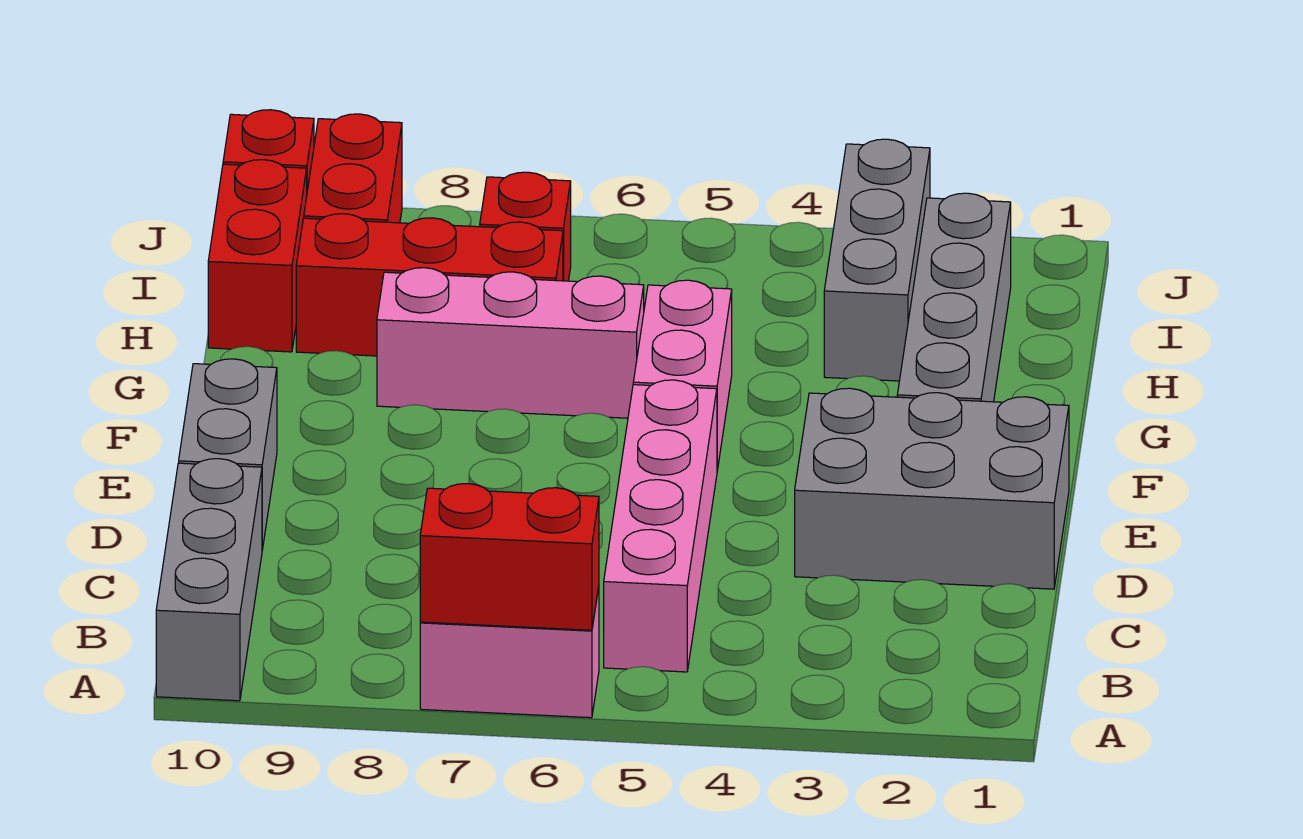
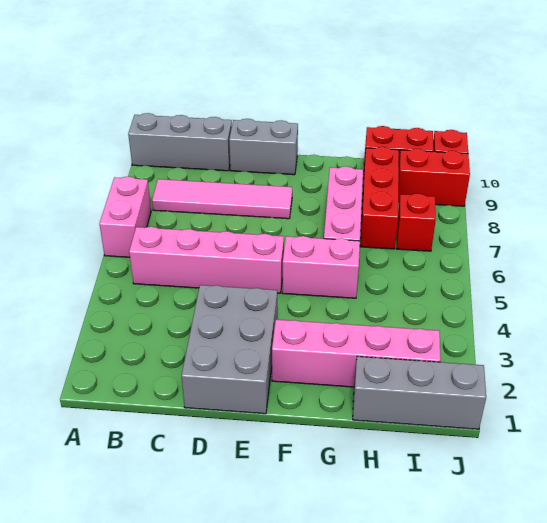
red brick A6:A7 level 2 -> none
none -> pink tile B8:E8 level 1
grey brick F2:I2 level 1 -> pink brick F2:I2 level 1
grey brick H3:J3 level 1 -> grey brick H1:J1 level 1

